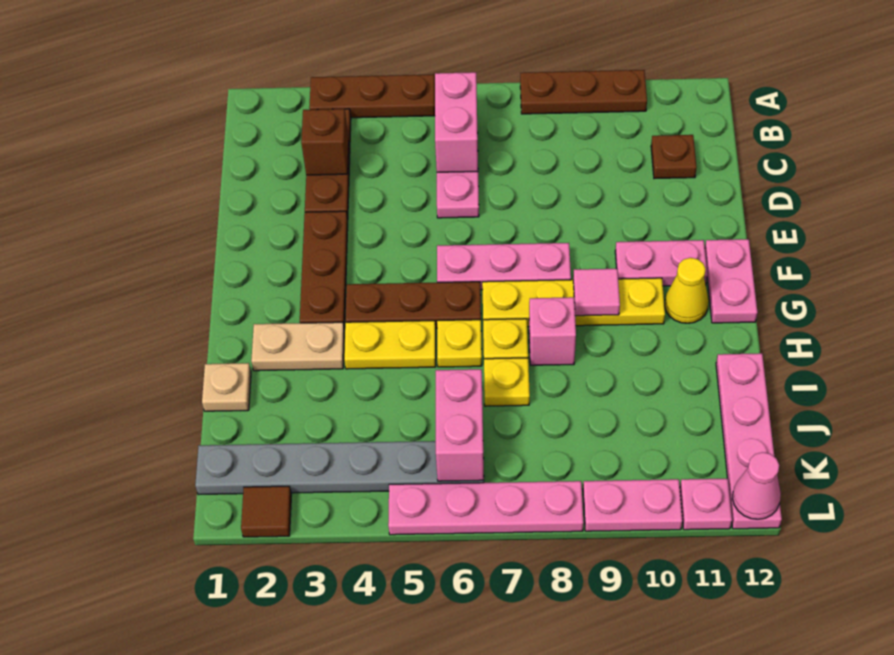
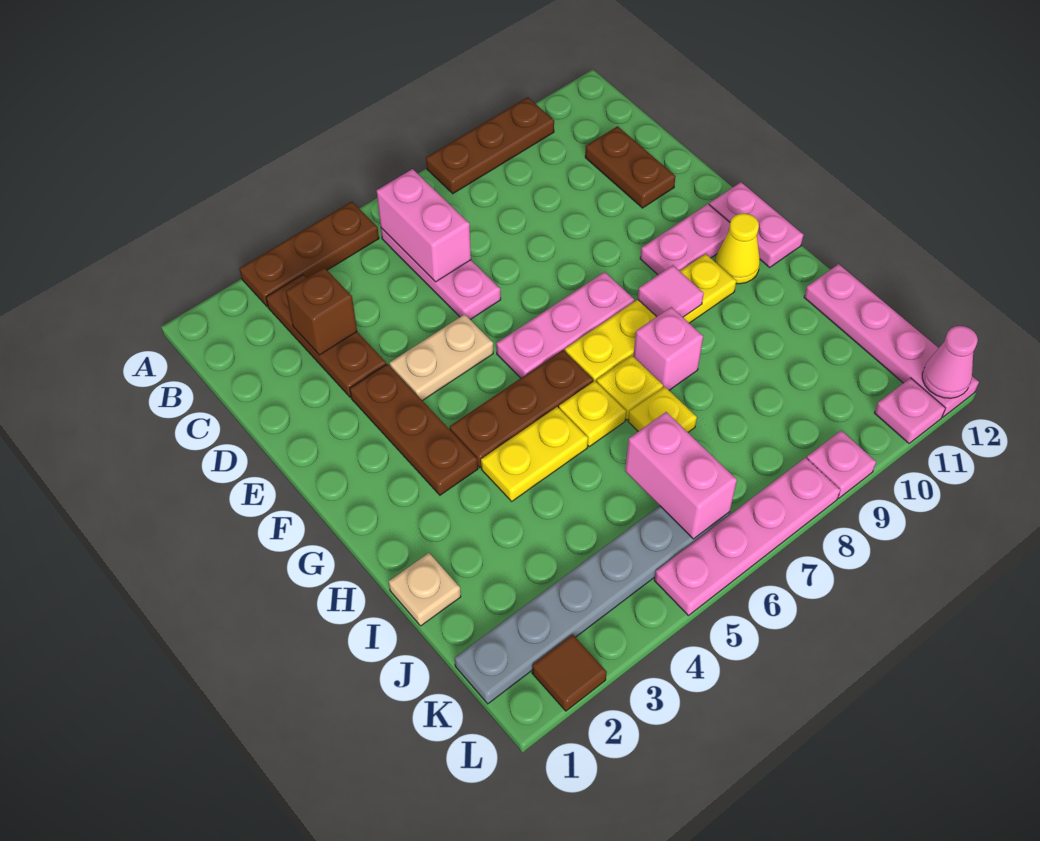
brown plate C11 level 1 -> brown plate C11:D11 level 1
tan plate H2:H3 level 1 -> tan plate E4:E5 level 1
pink plate L9:L10 level 1 -> pink plate L9 level 1

